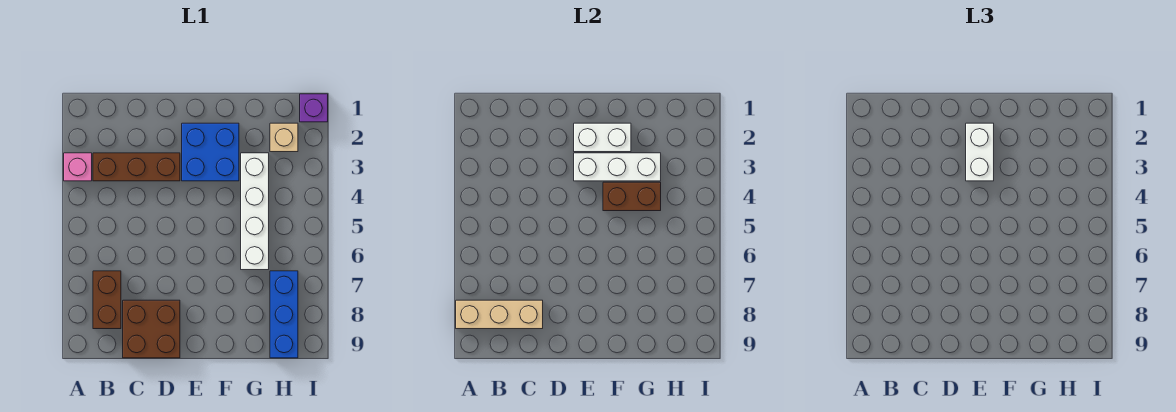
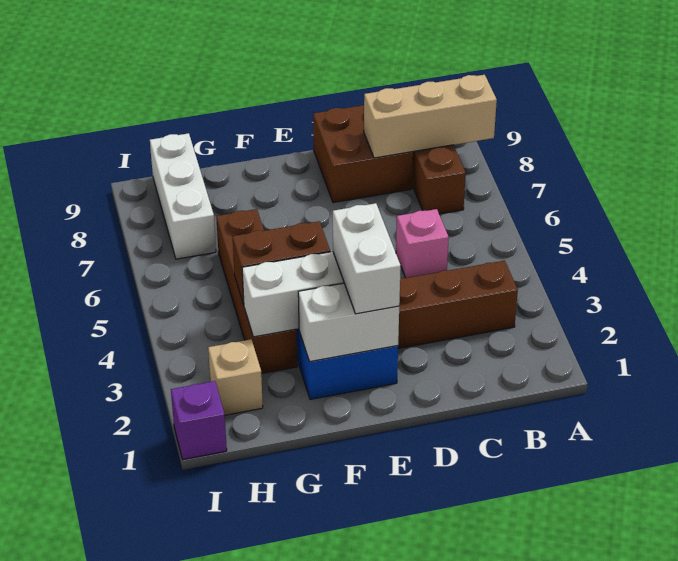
pink brick A3 level 1 -> pink brick C5 level 1
white brick G3:G6 level 1 -> brown brick G3:G6 level 1
blue brick H7:H9 level 1 -> white brick H7:H9 level 1

